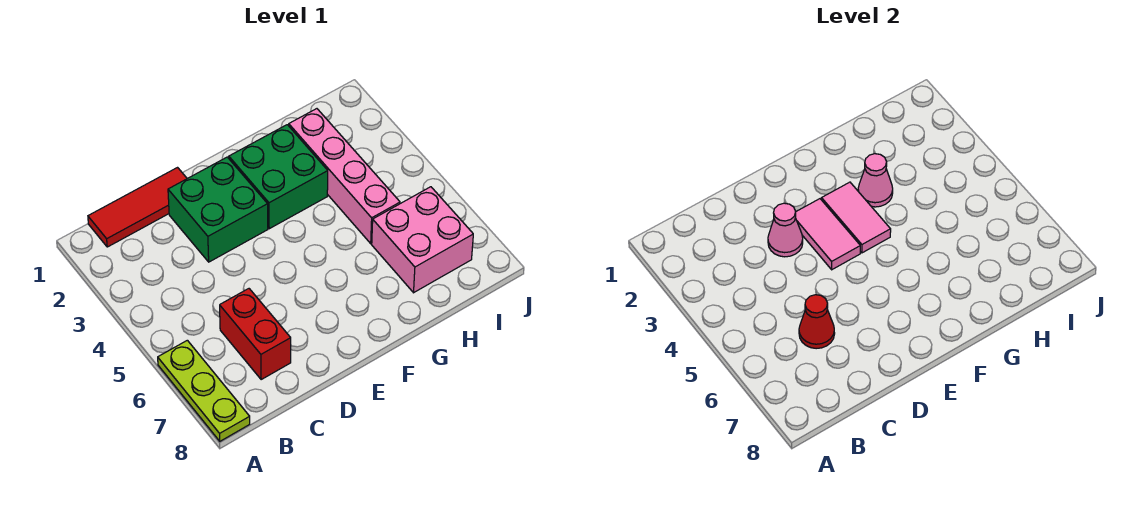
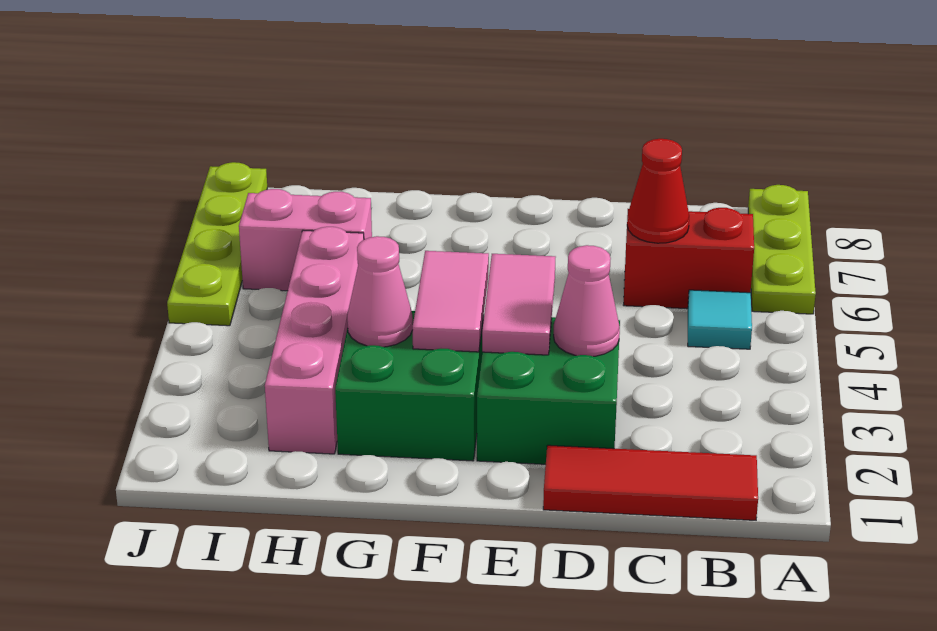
none -> cyan tile B5 level 1
red brick C6:C7 level 1 -> red brick B6:C6 level 1
pink brick H6:I7 level 1 -> pink brick H6:I6 level 1
none -> lime plate J5:J8 level 1

